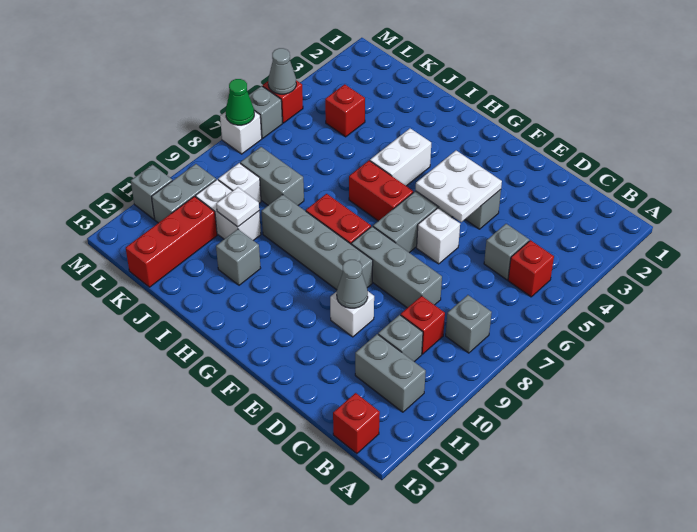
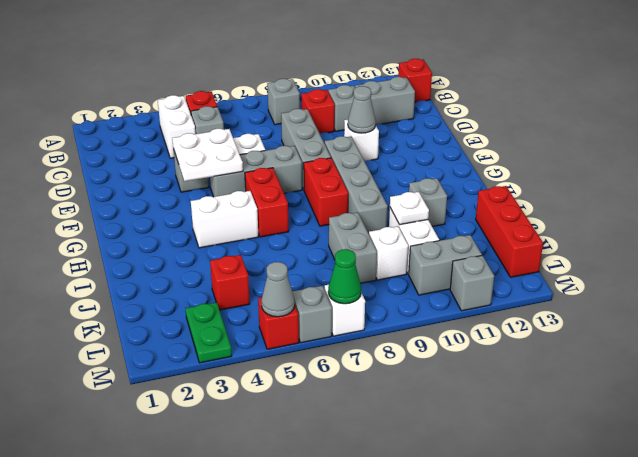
none -> white brick B4:C4 level 1
grey brick B11:C11 level 1 -> grey brick C11:C12 level 1
red brick K11:K13 level 1 -> red brick J13:L13 level 1
none -> green plate L3:M3 level 1

